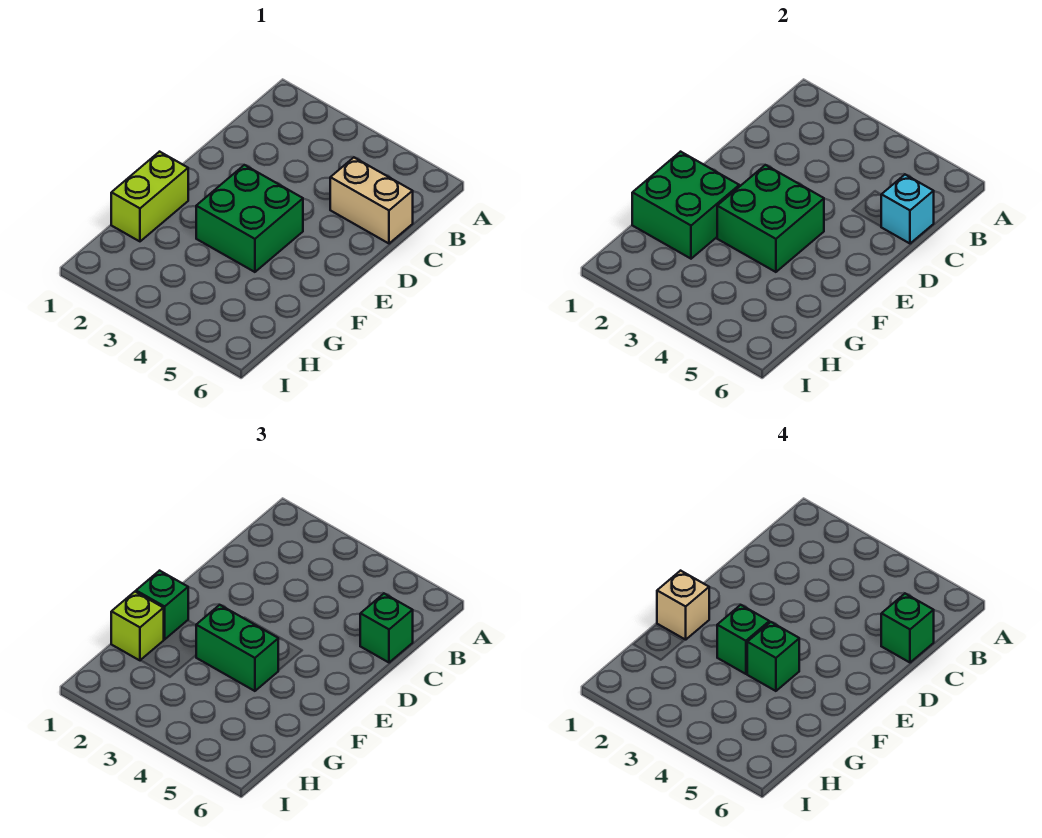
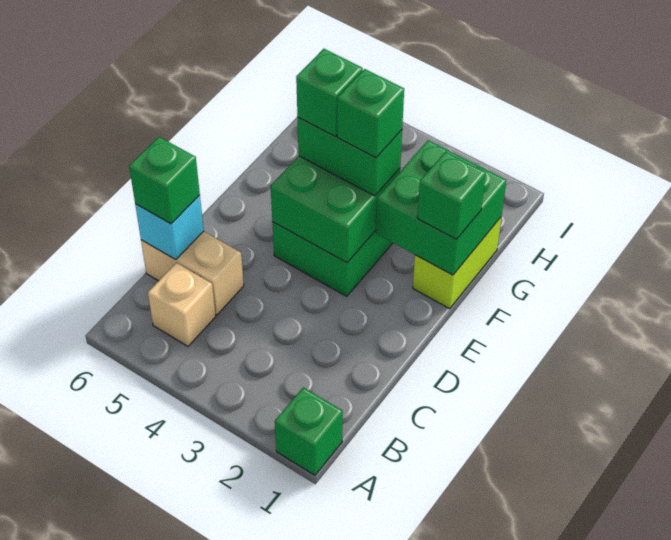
green brick C6 level 4 -> green brick A1 level 1
tan brick F1 level 4 -> tan brick B5 level 1
lime brick G1 level 3 -> none

